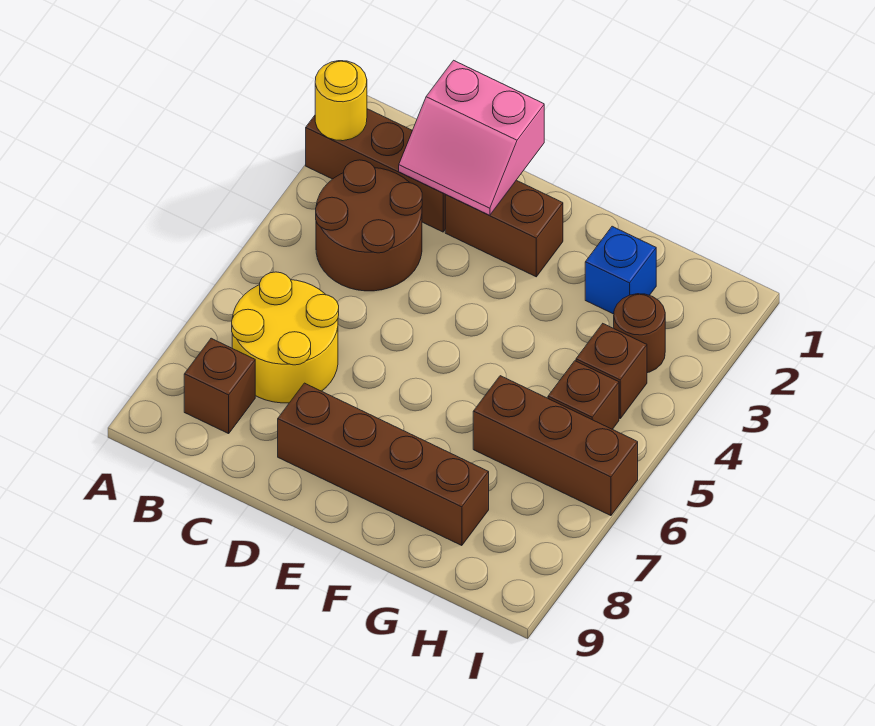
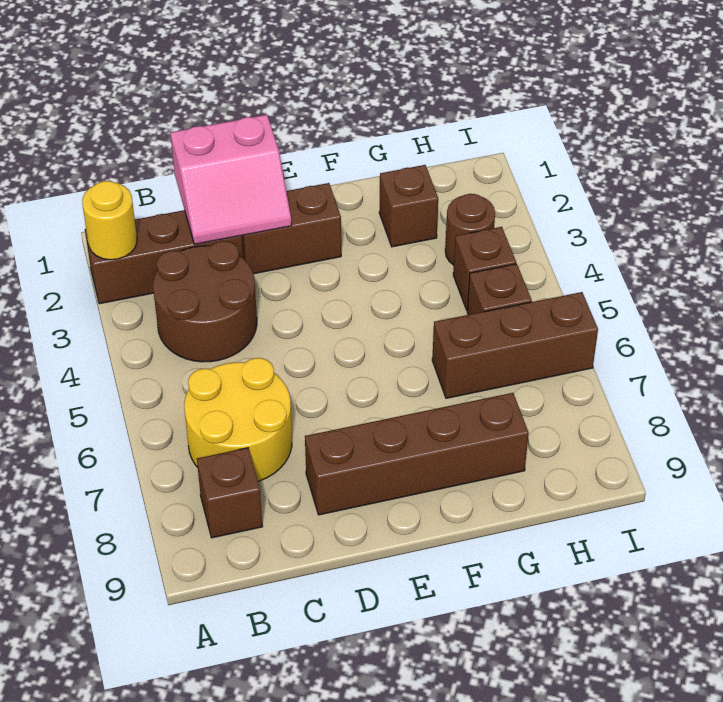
blue brick G2 level 1 -> brown brick G2 level 1

